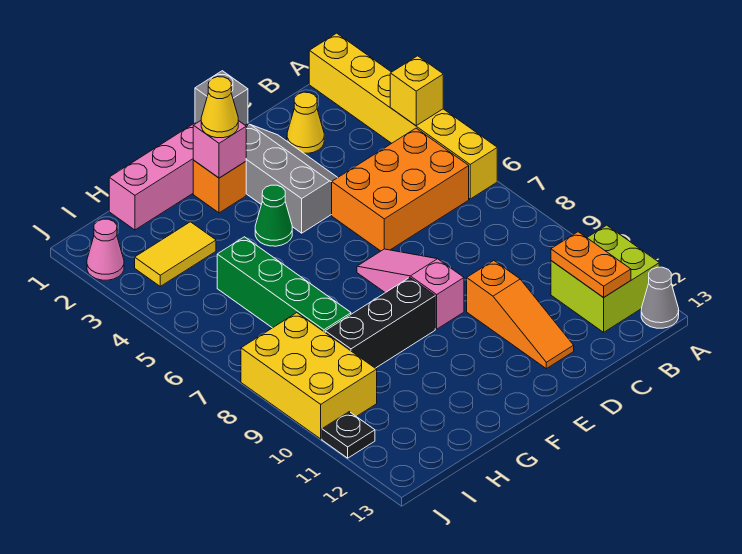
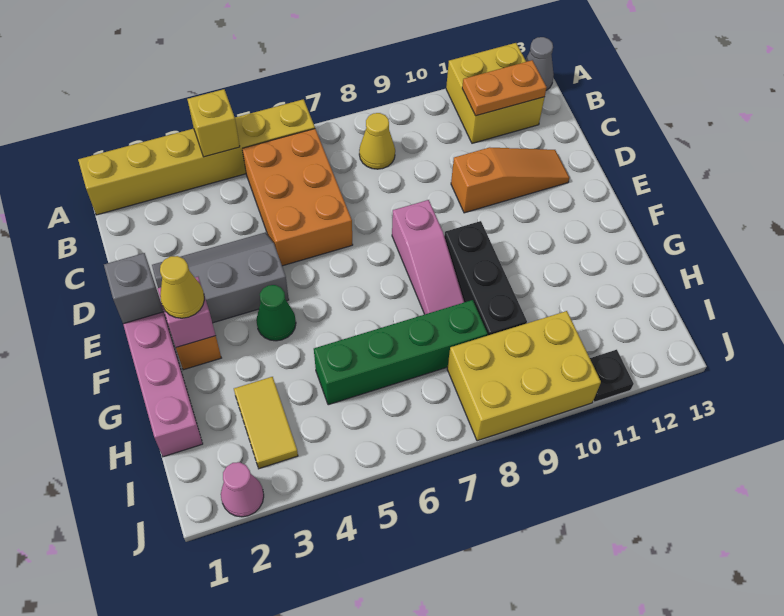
lime brick A11:B12 level 1 -> yellow brick A11:B12 level 1
yellow cone C2 level 1 -> yellow cone B8 level 1
pink slope E7:E9 level 1 top 9 -> pink slope E8:G8 level 1 top E

